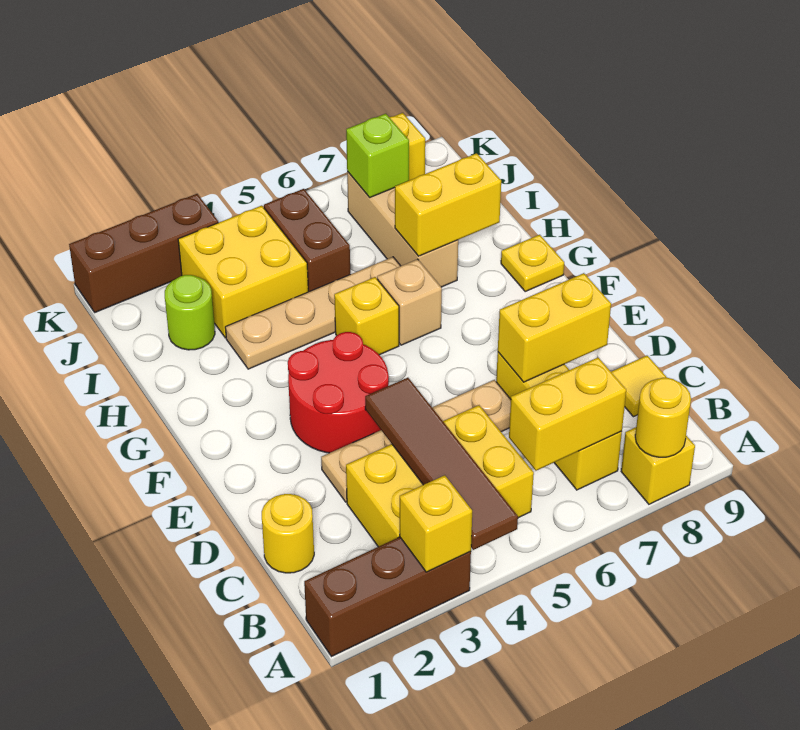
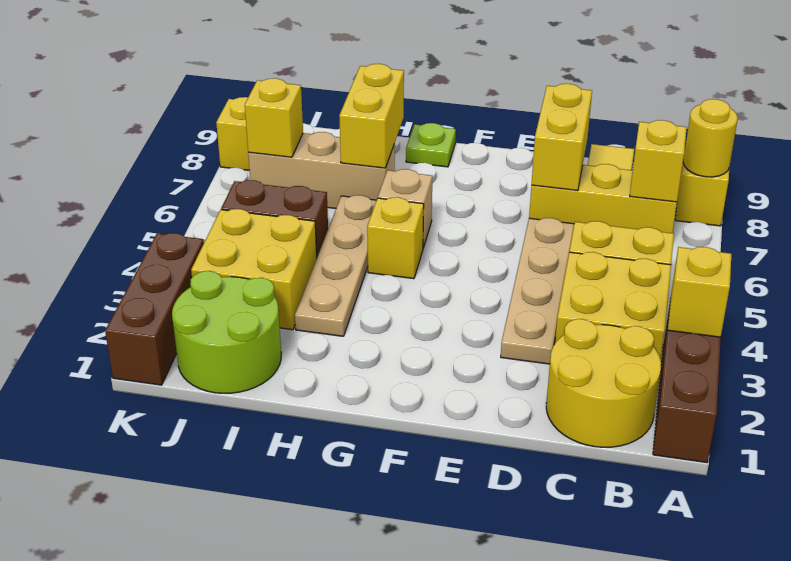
brown tile A4:D4 level 2 -> none
yellow brick B6:B7 level 2 -> yellow brick B7 level 2
yellow round brick C1 level 1 -> yellow round brick B1:C2 level 1
red round brick E3:F4 level 1 -> none
yellow plate G9 level 1 -> lime plate G9 level 1
lime round brick I2 level 1 -> lime round brick I1:J2 level 1
lime brick J7 level 2 -> yellow brick J7 level 2

